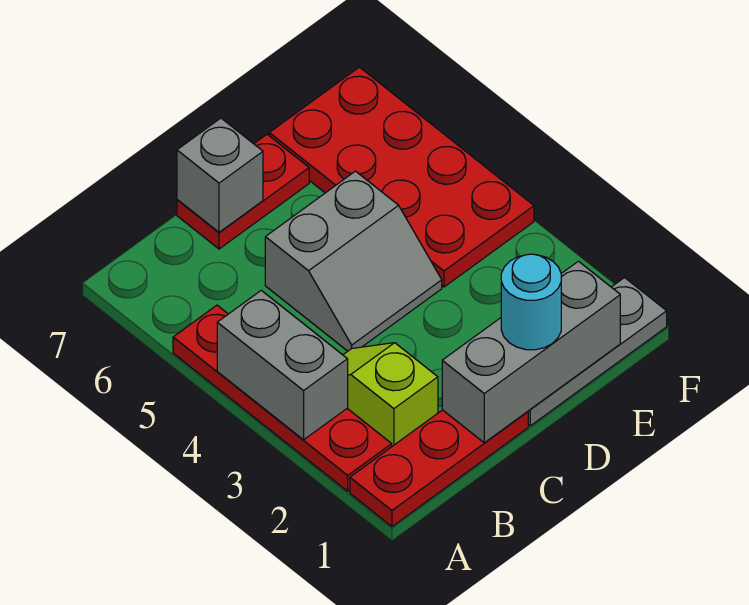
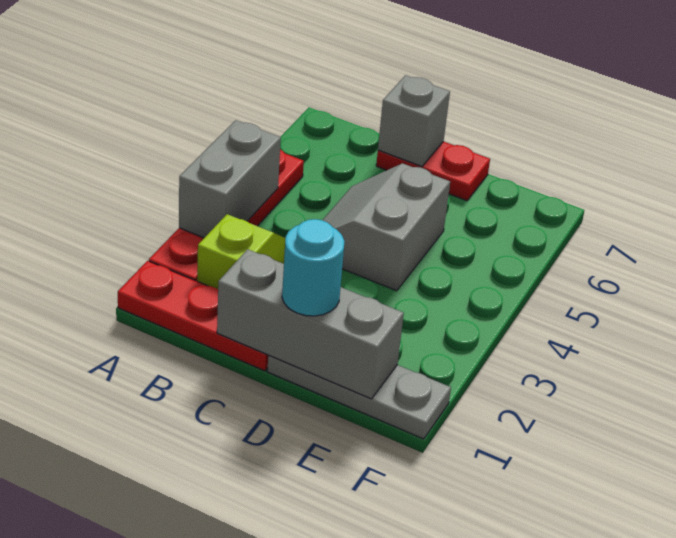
grey slope C4:D5 level 1 top 5 -> grey slope C4:D5 level 1 top D
red plate E4:F7 level 1 -> none

